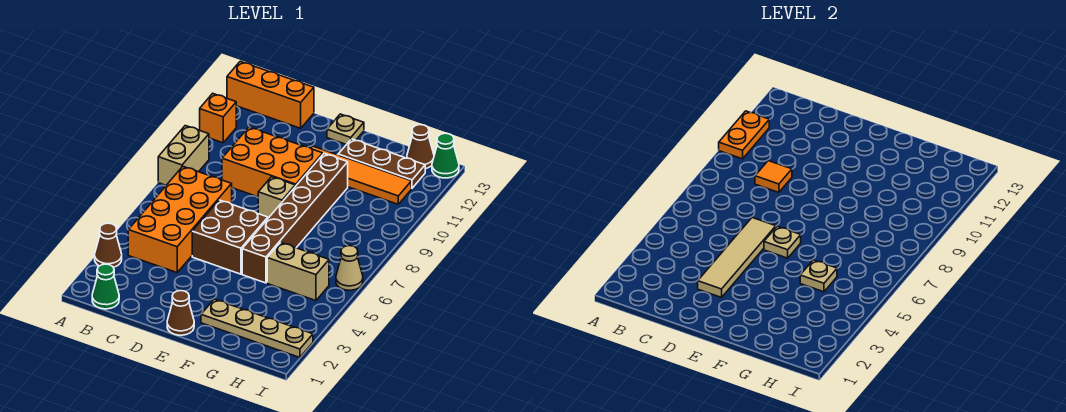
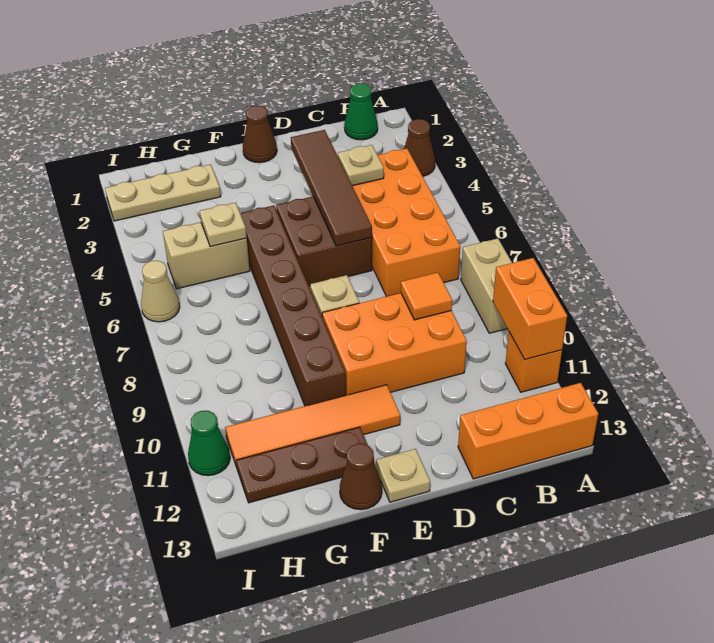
orange plate A10:A11 level 2 -> orange brick A10:A11 level 2
tan tile D3:D6 level 2 -> brown tile D3:D6 level 2
tan plate E6 level 2 -> tan plate C4 level 2
tan plate F2:I2 level 1 -> tan plate G2:I2 level 1
brown cone H13 level 1 -> brown cone F13 level 1
green cone I13 level 1 -> green cone I11 level 1

